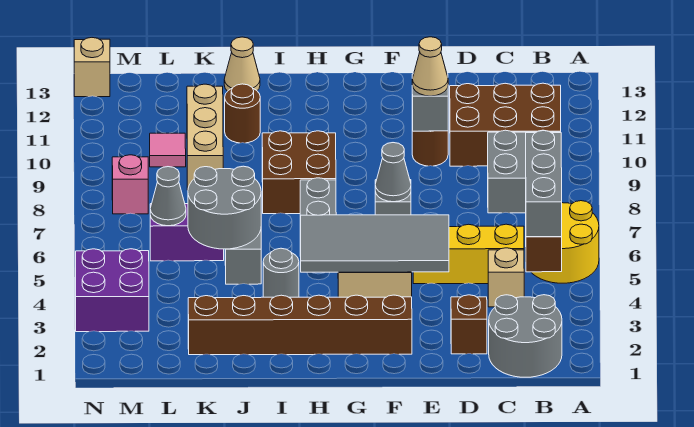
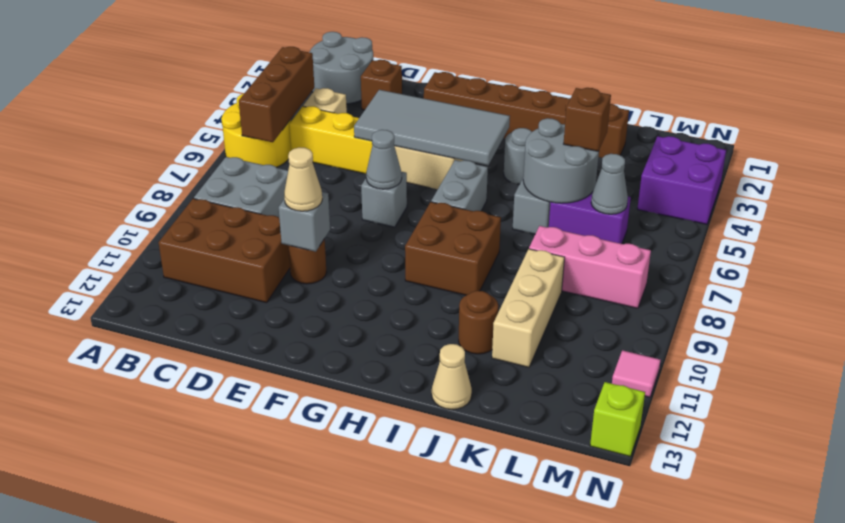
grey brick B4:B6 level 3 -> none
none -> brown brick K5 level 3
pink tile L10 level 1 -> pink tile N11 level 1
pink brick M8 level 1 -> pink brick K8:M8 level 1
tan brick N13 level 1 -> lime brick N13 level 1

